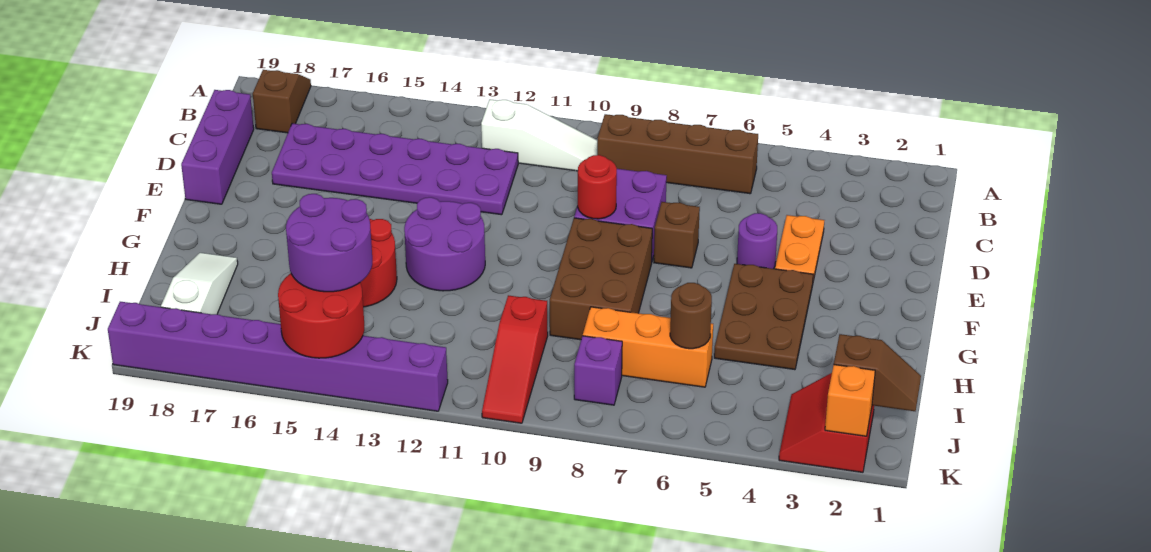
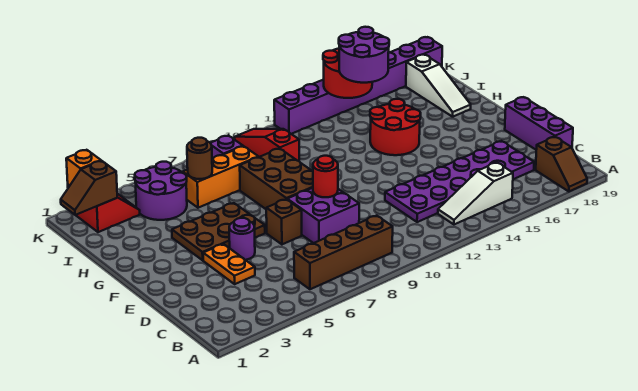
white slope B10:B12 level 1 top 12 -> white slope B13:B15 level 1 top 15
brown plate F4:H5 level 1 -> brown plate F4:G6 level 1
purple round brick F12:G13 level 1 -> purple round brick I4:J5 level 1

